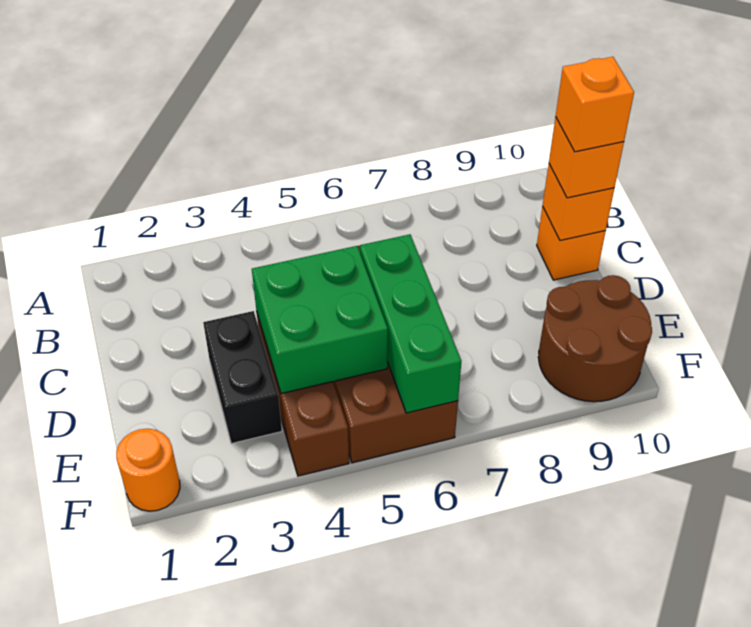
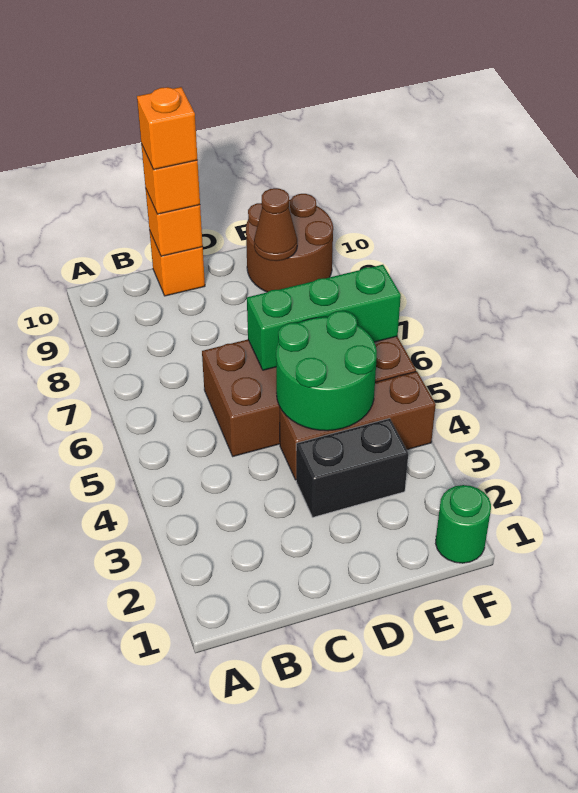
green brick D4:E5 level 2 -> green round brick D4:E5 level 2
none -> brown cone E9 level 2
orange round brick F1 level 1 -> green round brick F1 level 1

